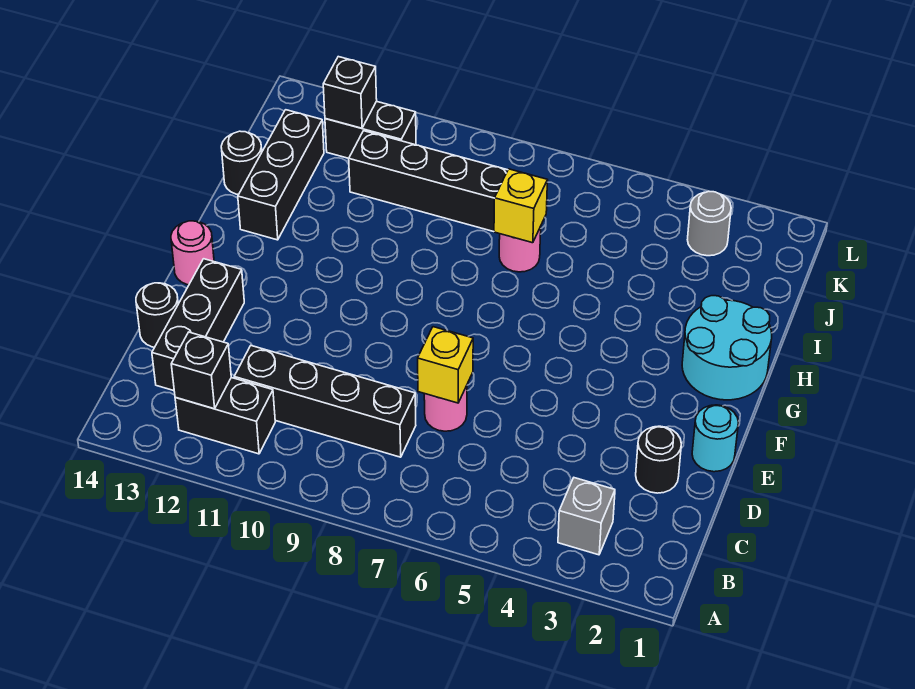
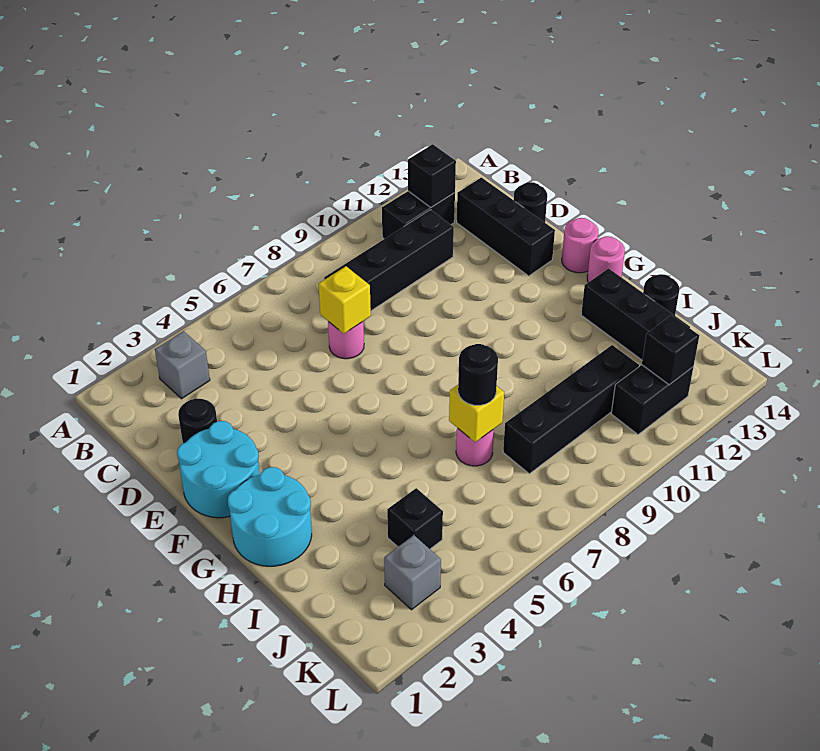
cyan round brick E1 level 1 -> cyan round brick E1:F2 level 1
none -> pink round brick G14 level 1
none -> black round brick I7 level 3
none -> black brick J4 level 1
grey round brick K3 level 1 -> grey brick K3 level 1

